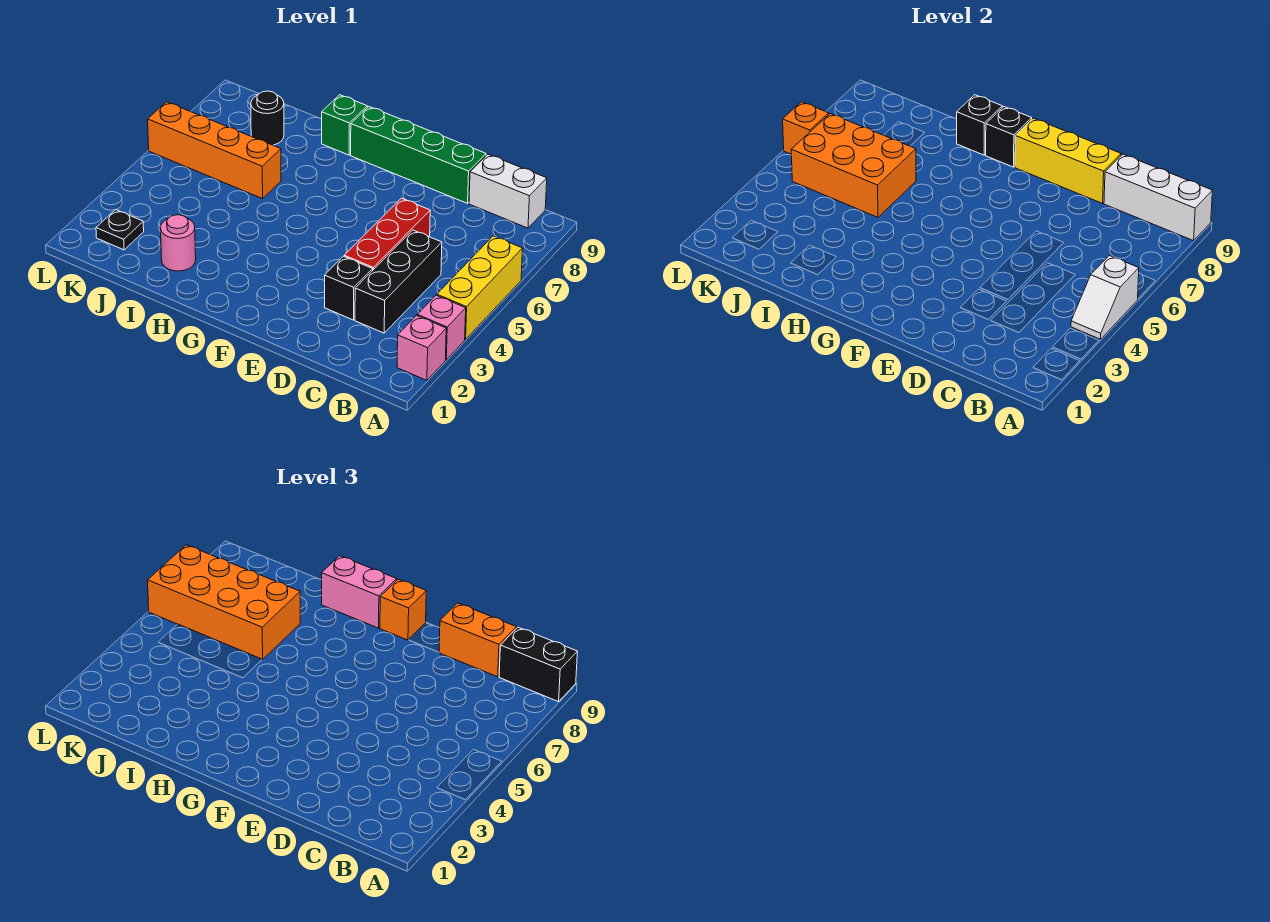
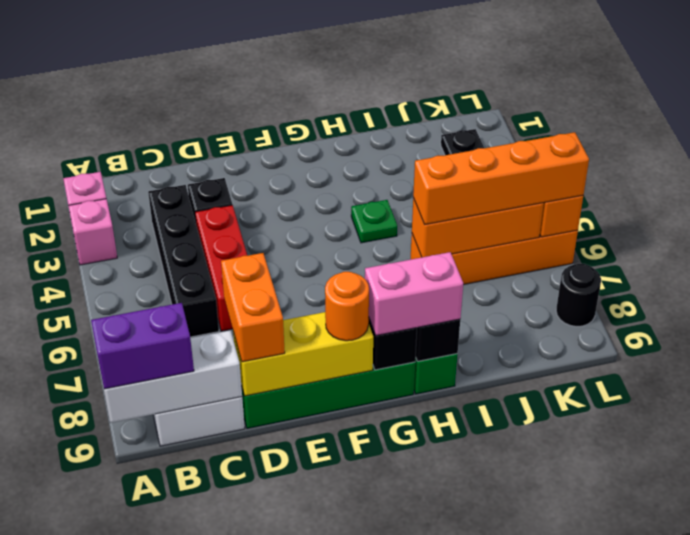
yellow brick A4:A6 level 1 -> none
white slope A4:A5 level 2 top 5 -> none
black brick A9:B9 level 3 -> purple brick A9:B9 level 3
black brick C3:C5 level 1 -> black brick C3:C6 level 1
orange brick C9:D9 level 3 -> orange brick D8:D9 level 3
orange brick F9 level 3 -> orange round brick F9 level 3
none -> green plate H4 level 1
pink round brick I2 level 1 -> none
orange brick I5:K6 level 2 -> orange brick I6:K6 level 2
orange brick I6:L7 level 3 -> orange brick I6:L6 level 3
black round brick J8 level 1 -> black round brick L8 level 1

